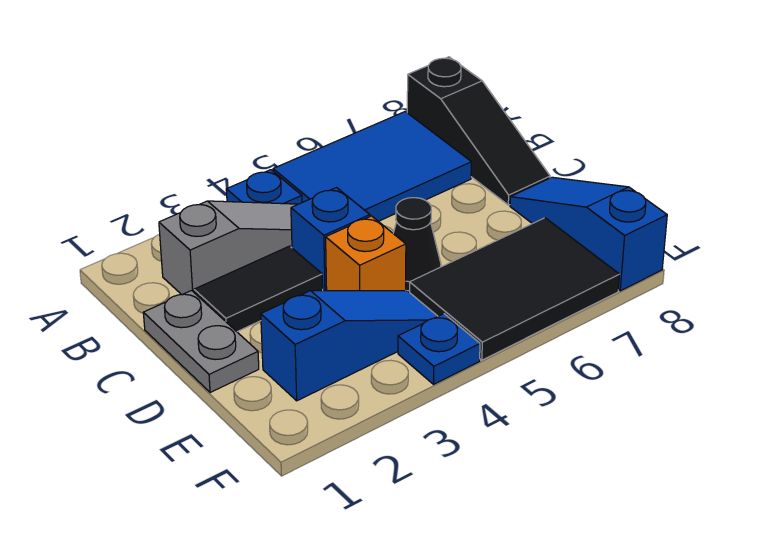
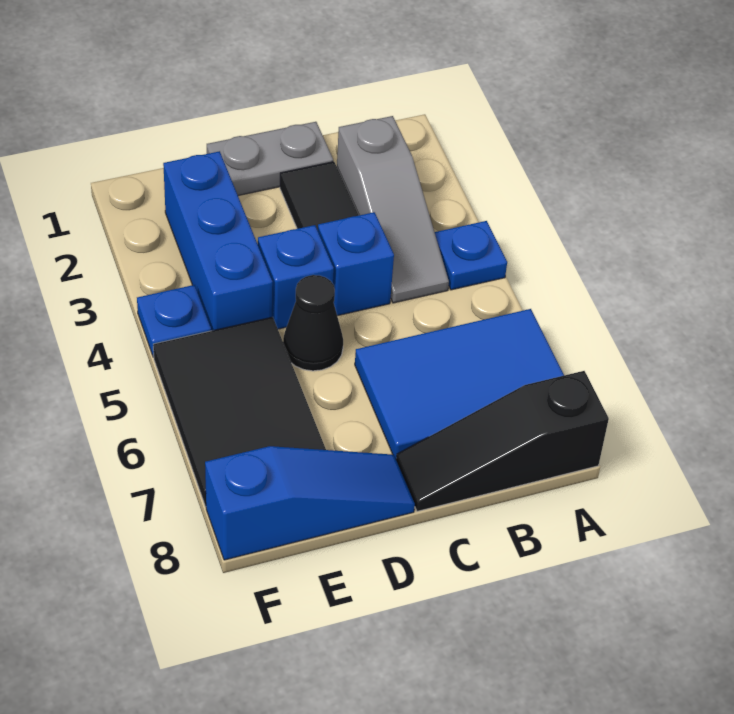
blue tile A5:B7 level 1 -> blue tile A6:C7 level 1
orange brick D4 level 1 -> blue brick D4 level 1
blue slope E2:E4 level 1 top 2 -> blue brick E2:E4 level 1

